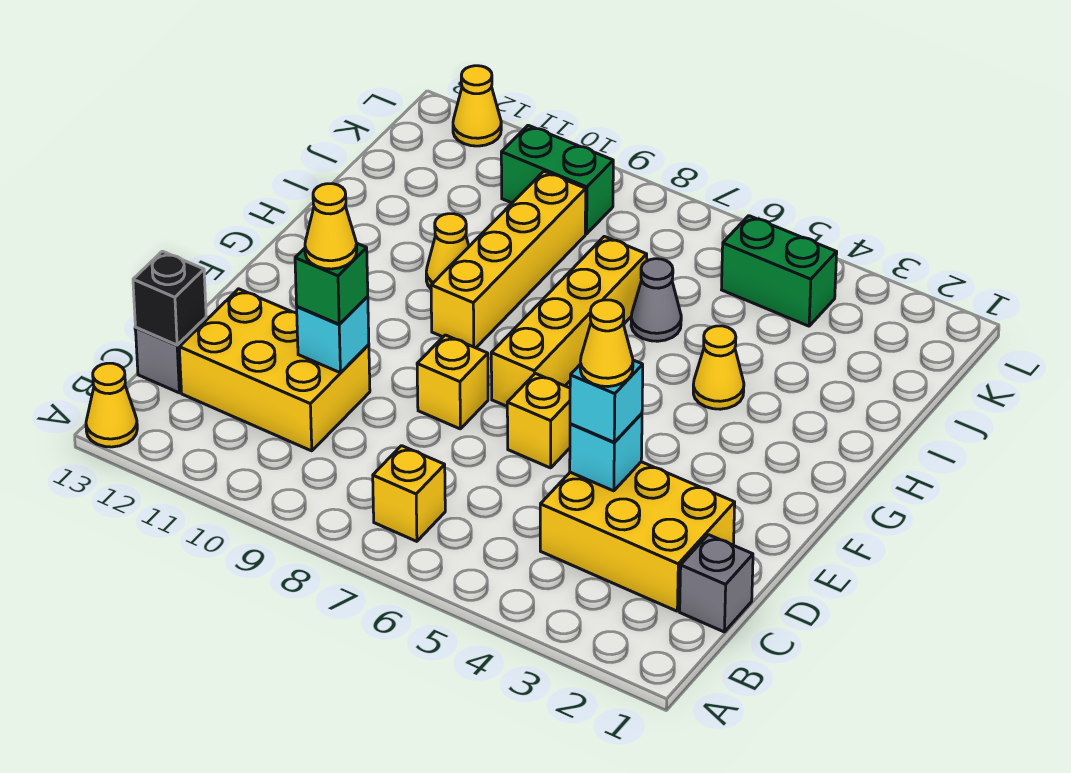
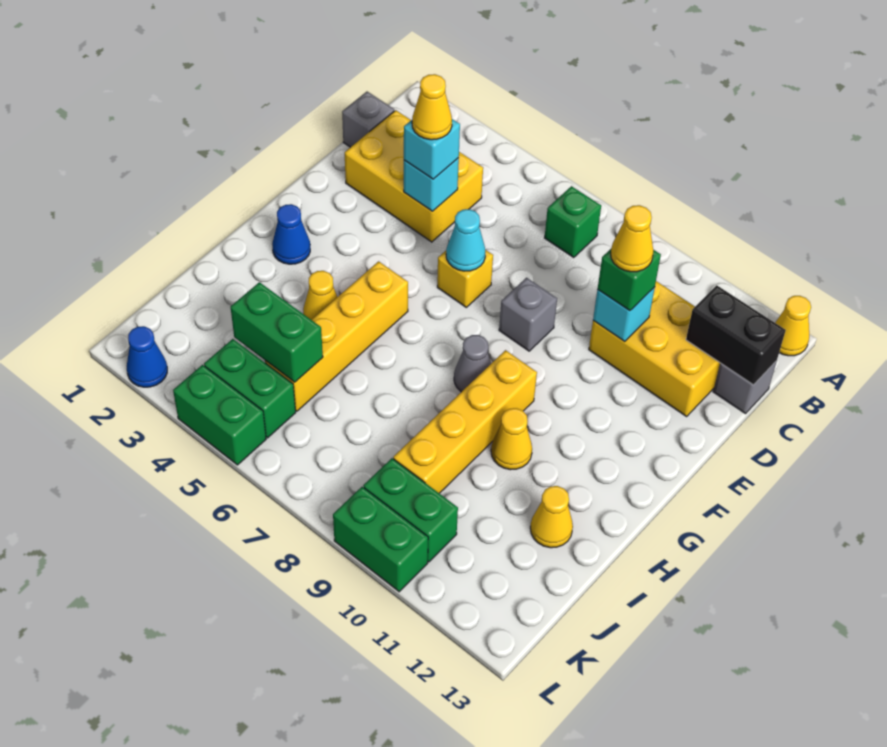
yellow brick B7 level 1 -> green brick B7 level 1
black brick C13 level 2 -> black brick C12:C13 level 2
none -> cyan cone E6 level 2
yellow brick E8 level 1 -> grey brick E8 level 1
yellow brick F7:I7 level 1 -> yellow brick G5:J5 level 1
none -> blue cone G2 level 1
grey cone I6 level 1 -> grey cone G8 level 1
none -> green brick J4:J5 level 2
none -> blue cone L2 level 1
none -> green brick L4:L5 level 1
none -> green brick L9:L10 level 1
yellow cone L12 level 1 -> yellow cone I12 level 1

